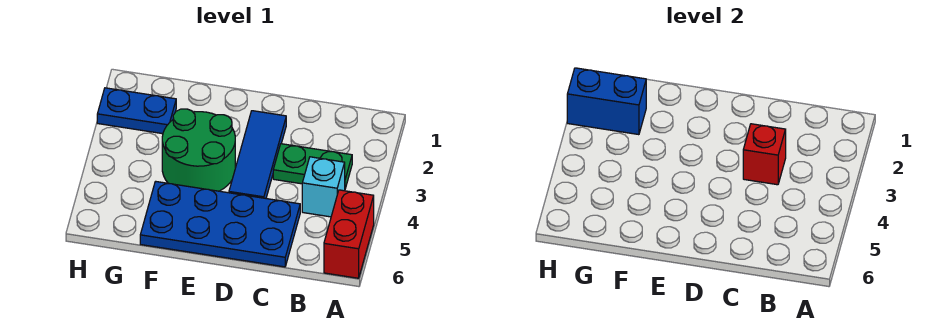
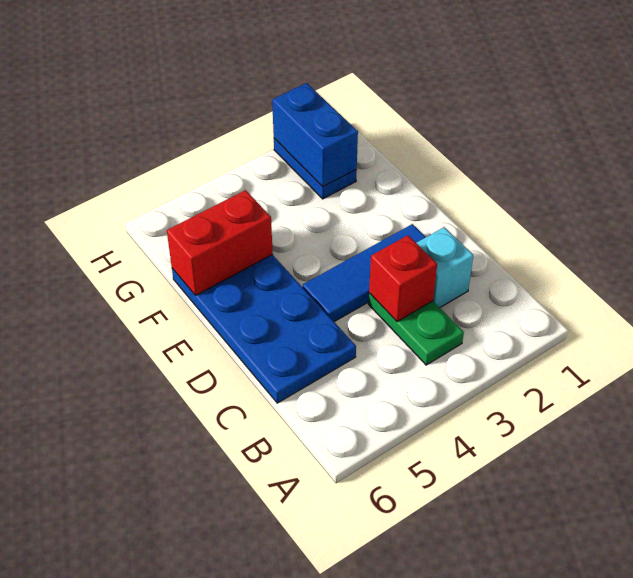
red brick A5:A6 level 1 -> red brick F5:F6 level 2
cyan brick B4 level 1 -> cyan brick C2 level 1
green round brick E3:F4 level 1 -> none

